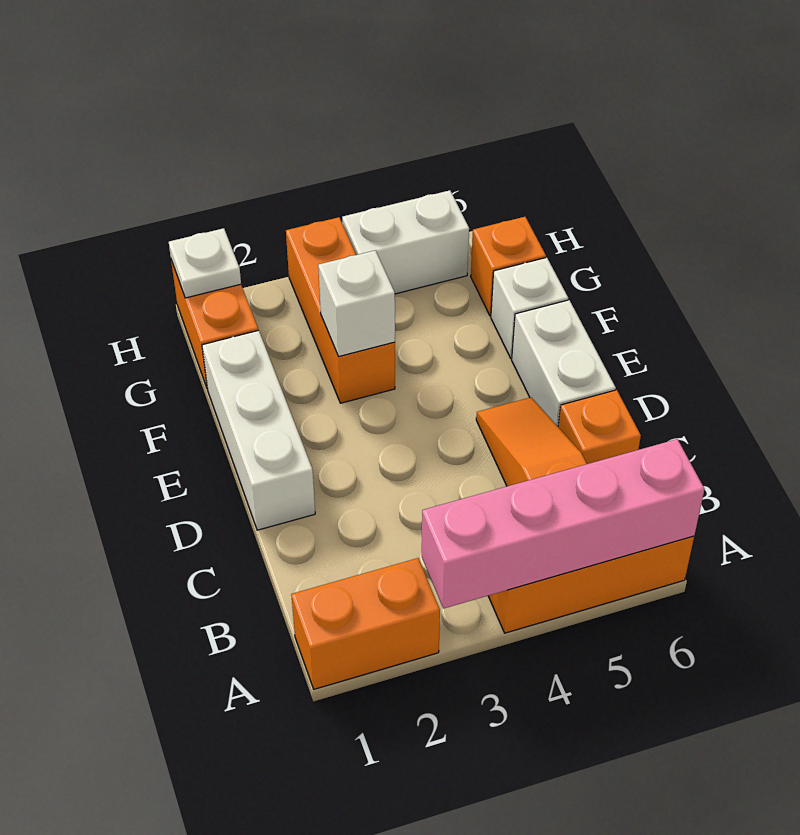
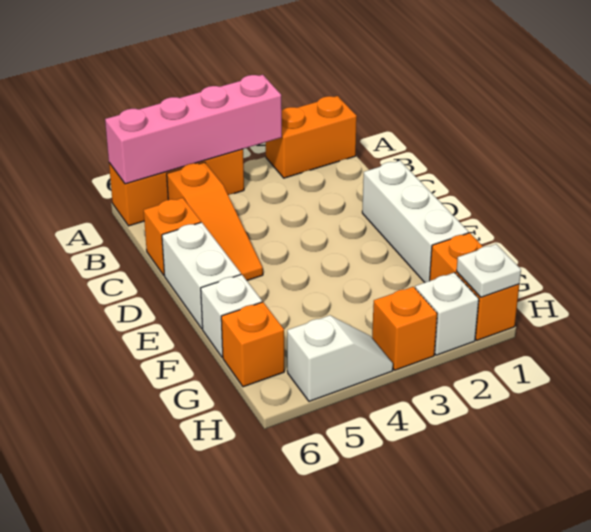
orange brick F3:H3 level 1 -> orange brick H3 level 1
white brick F3 level 2 -> white brick H2 level 1
white brick H4:H5 level 1 -> white slope H4:H5 level 1 top 5

